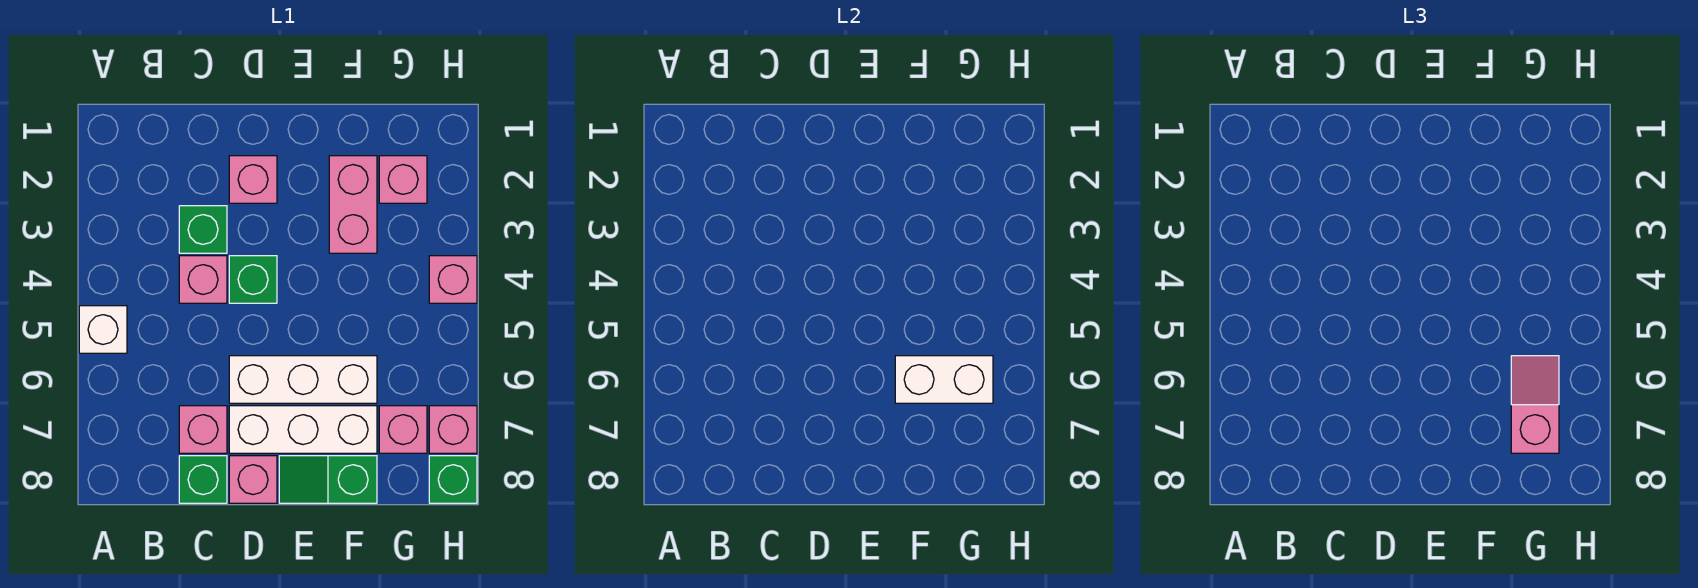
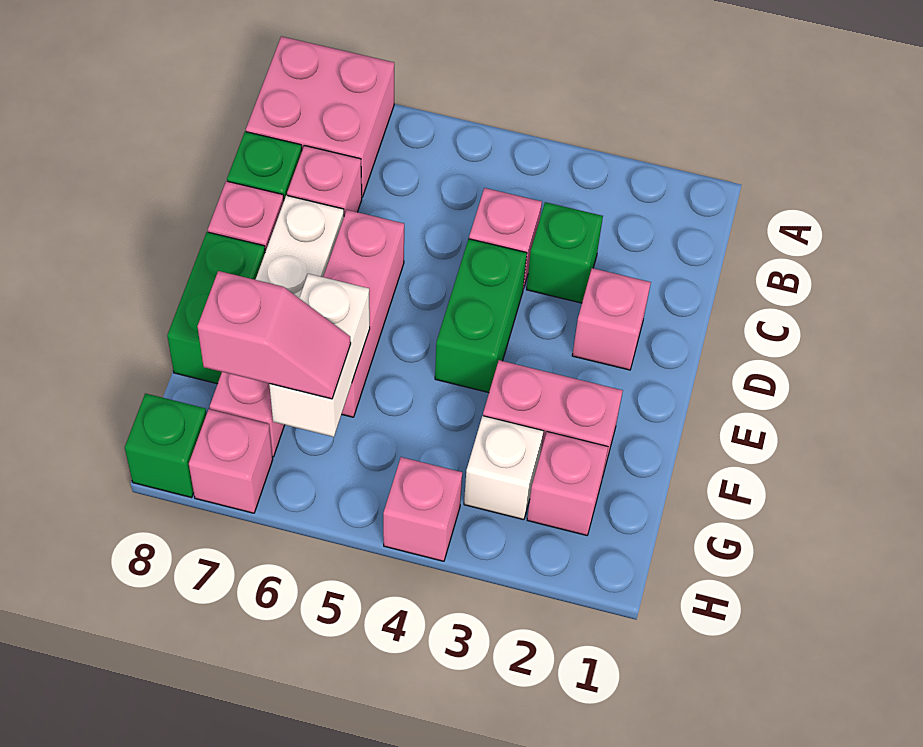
white brick A5 level 1 -> white brick G3 level 1
none -> pink brick A7:B8 level 1
green brick D4 level 1 -> green brick D4:E4 level 1
white brick D6:F6 level 1 -> pink brick D6:F6 level 1
green slope E8:F8 level 1 top F -> green brick E8:F8 level 1

